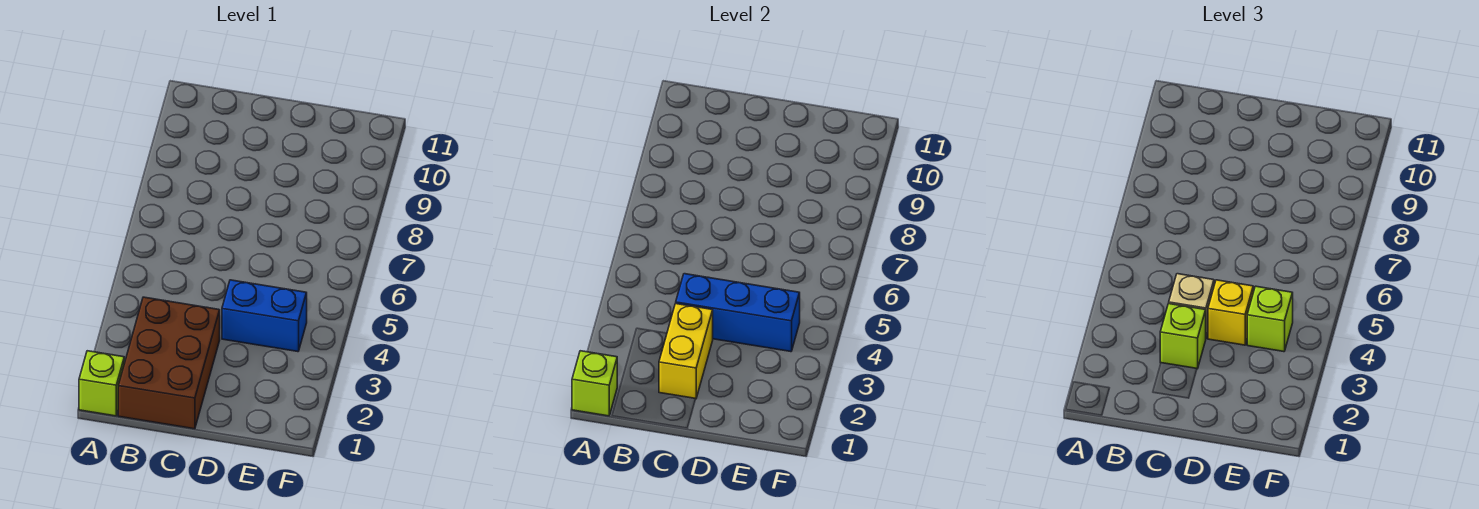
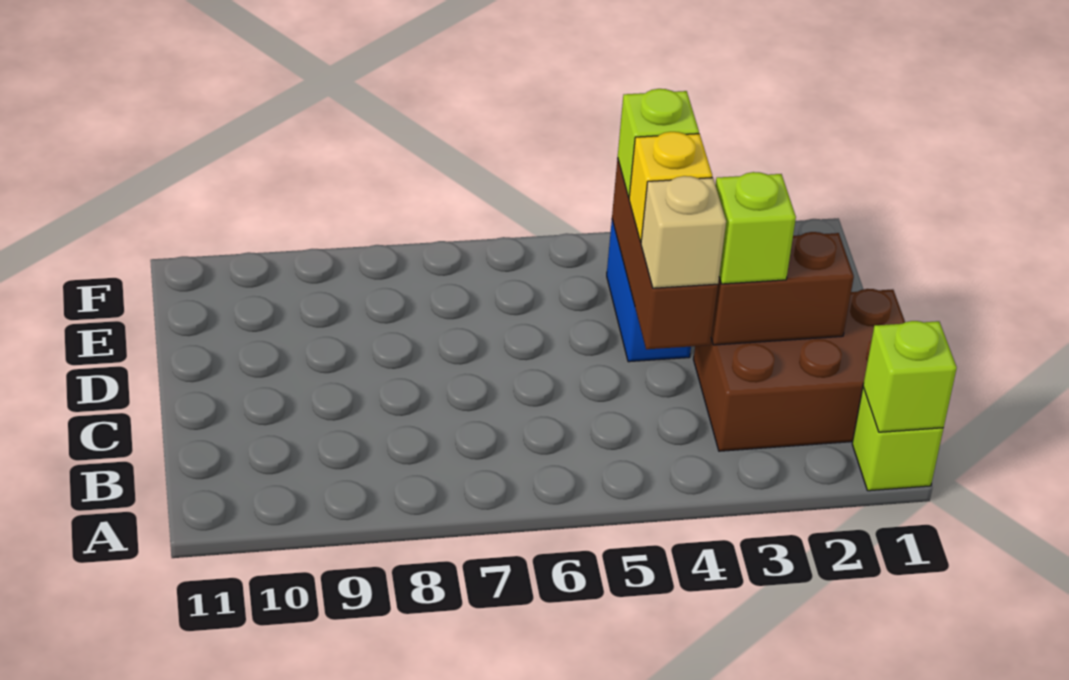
yellow brick C2:C3 level 2 -> brown brick C2:C3 level 2
blue brick C4:E4 level 2 -> brown brick C4:E4 level 2

